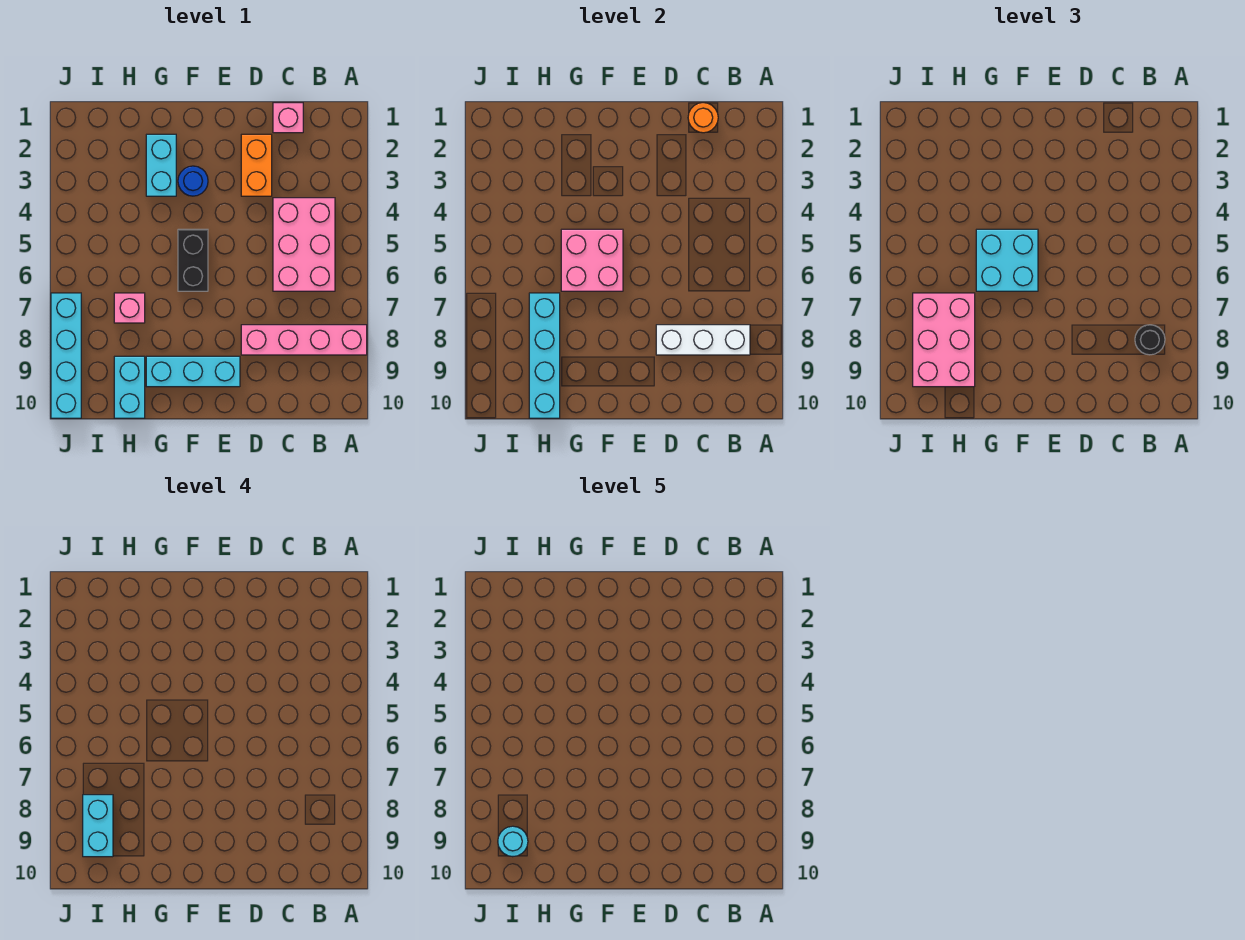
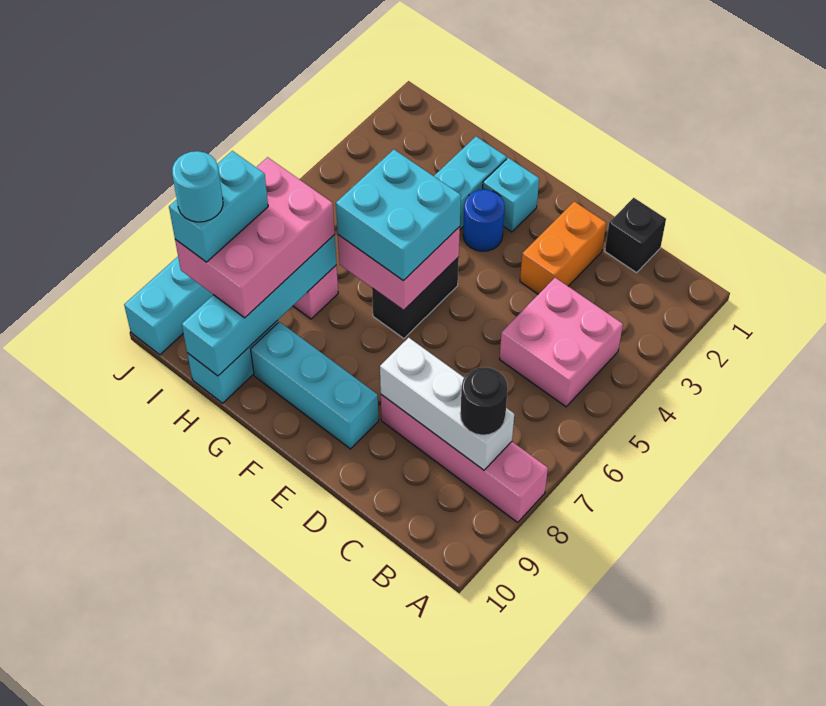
pink brick B4:C6 level 1 -> pink brick B4:C5 level 1
pink brick C1 level 1 -> black brick C1 level 1
orange round brick C1 level 2 -> none
none -> cyan brick F2 level 1

